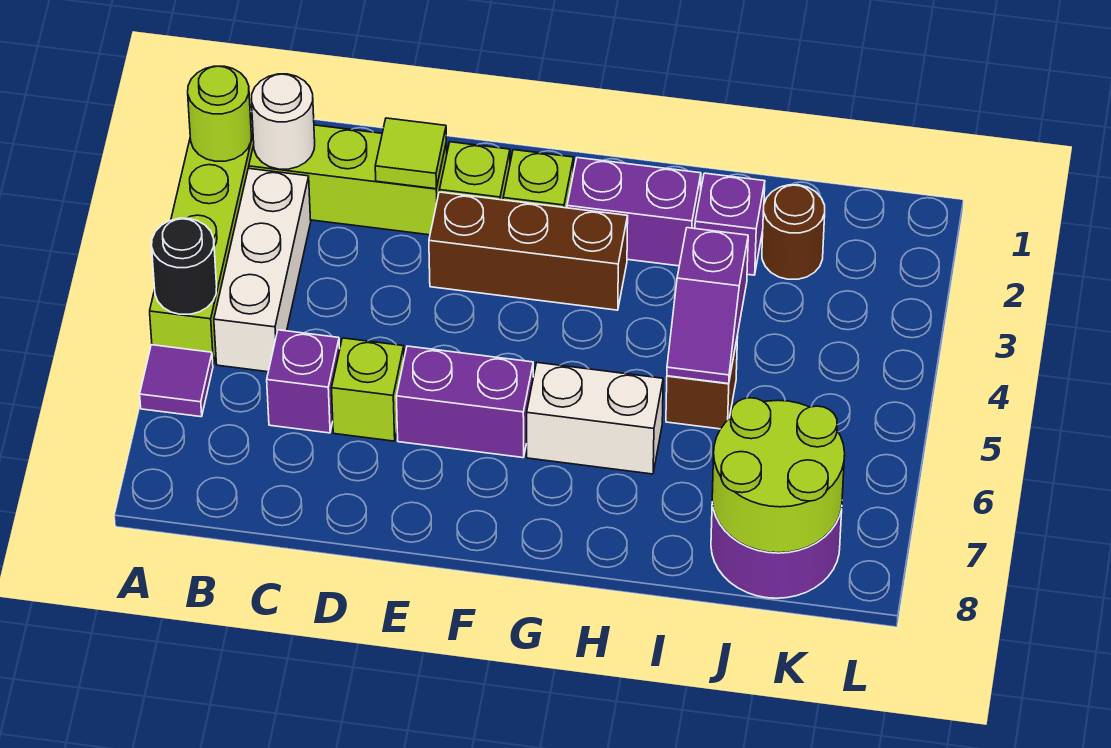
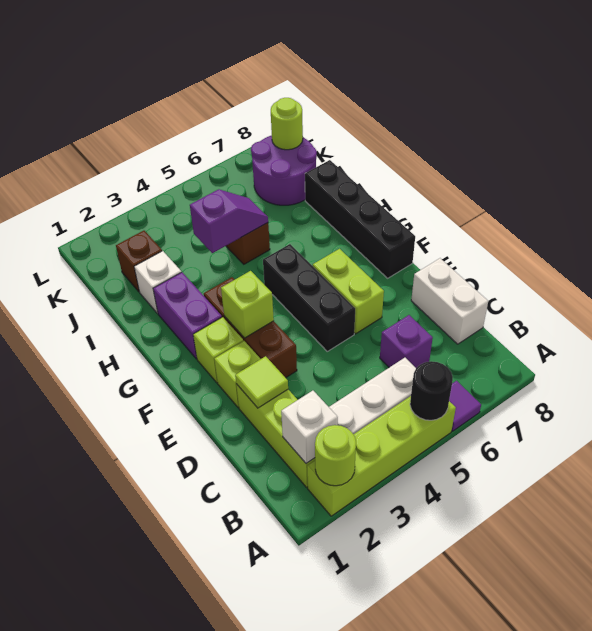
white round brick B2 level 2 -> white brick B2 level 2
lime brick D6 level 1 -> lime brick F3 level 2
none -> black brick E5:G5 level 1
purple brick E6:F6 level 1 -> lime brick E6:F6 level 1
none -> black brick F8:I8 level 1
white brick G6:H6 level 1 -> white brick C8:D8 level 1
purple brick I2 level 1 -> white brick I2 level 1
brown round brick J2 level 1 -> brown brick J2 level 1
lime round brick J7:K8 level 2 -> lime round brick K8 level 2

